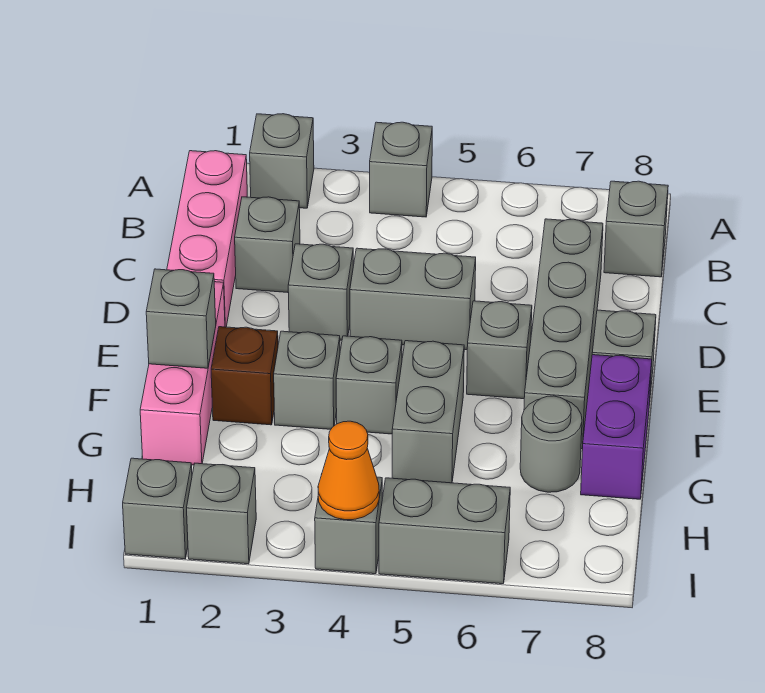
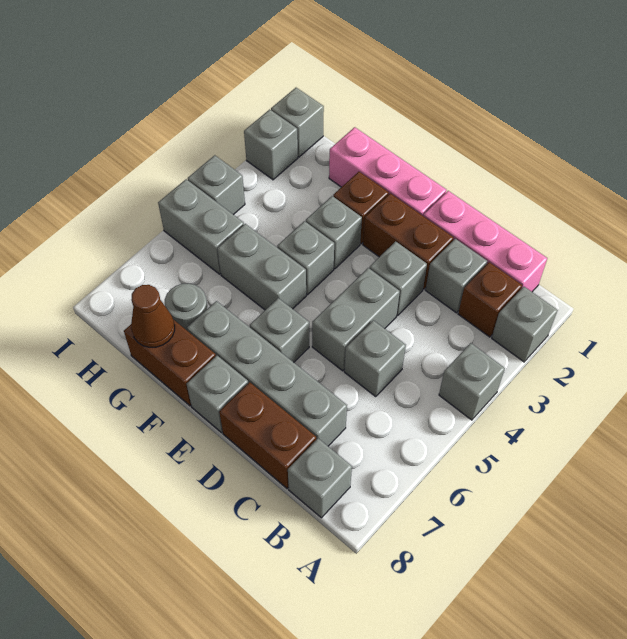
none -> brown brick B2 level 1
none -> brown brick C8:D8 level 1
none -> brown brick D2:E2 level 1
grey brick F1 level 2 -> grey brick C5 level 1
purple brick F8:G8 level 1 -> brown brick F8:G8 level 1
none -> brown cone G8 level 2
orange cone I4 level 2 -> none
grey brick I5:I6 level 1 -> grey brick H5:I5 level 1

